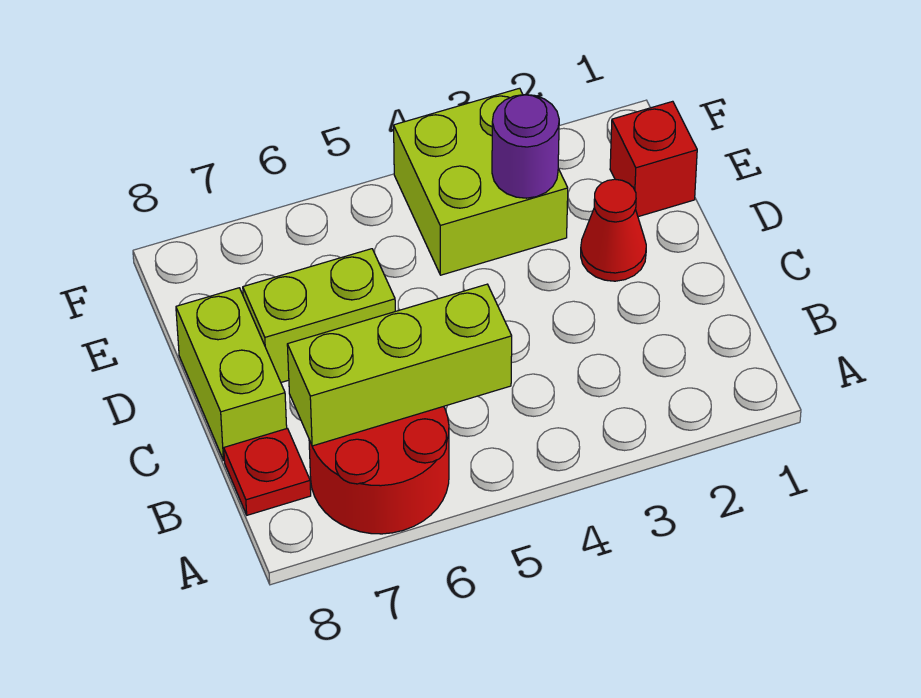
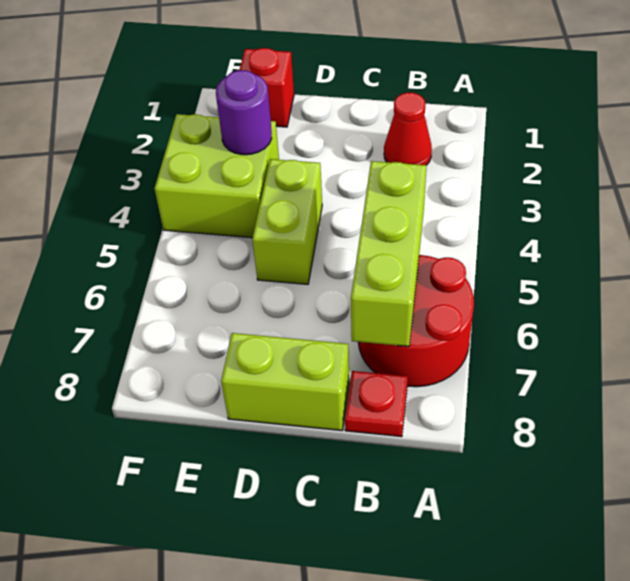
red cone D2 level 1 -> red cone B2 level 1
lime brick D6:D7 level 1 -> lime brick D4:D5 level 1

